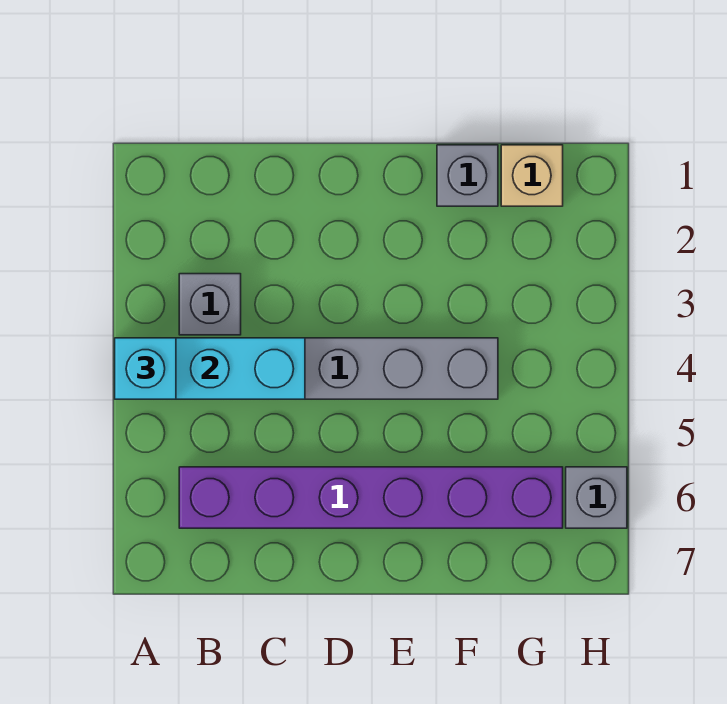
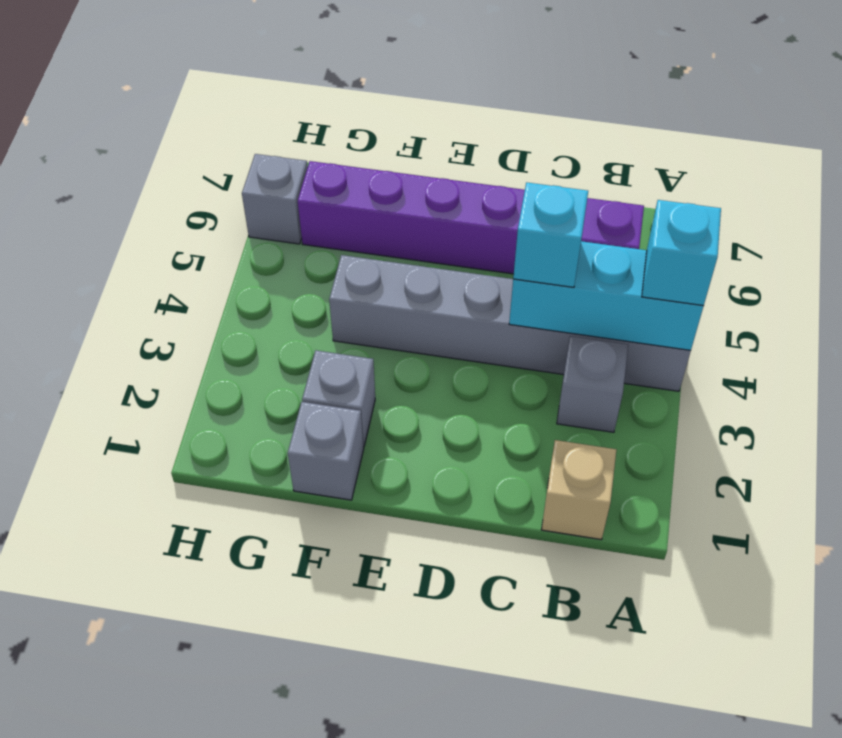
none -> cyan brick C4 level 3
none -> grey brick F2 level 1
tan brick G1 level 1 -> tan brick B1 level 1

